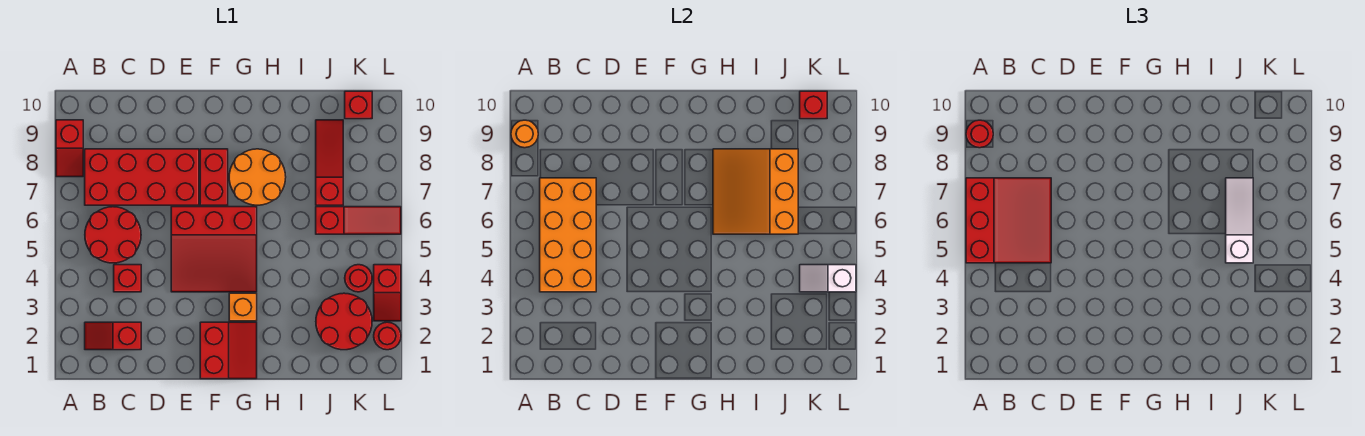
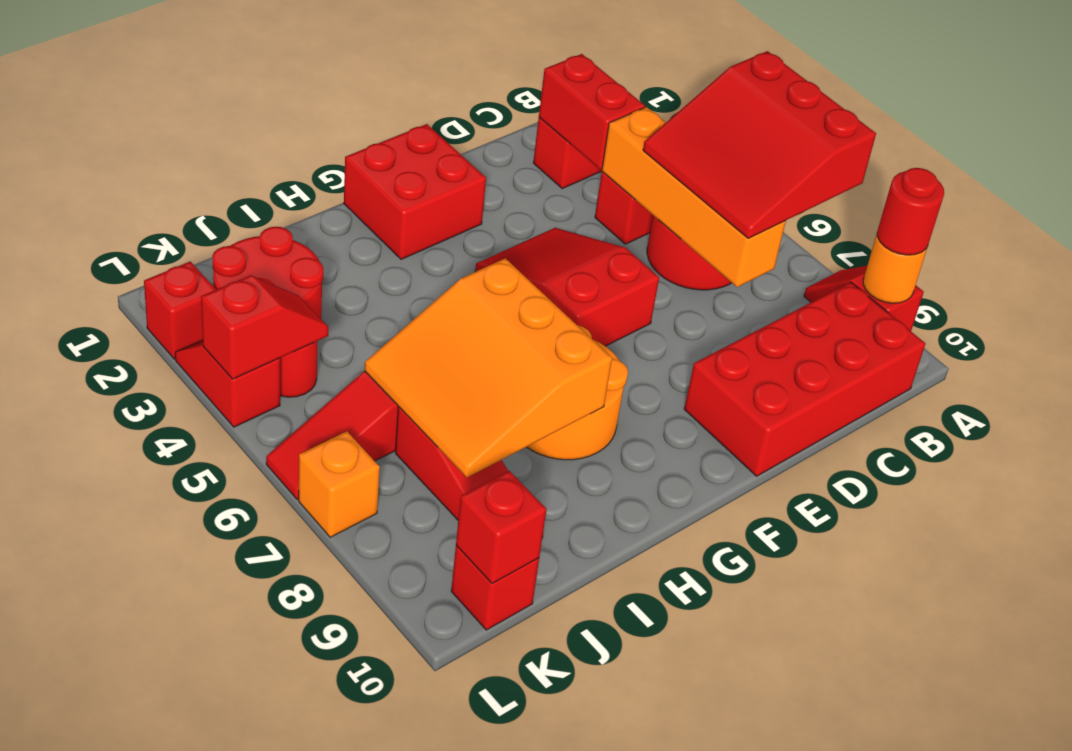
orange brick B4:C7 level 2 -> orange brick C4:C7 level 2
red brick B7:E8 level 1 -> red brick B9:E10 level 1
red slope E4:G6 level 1 top 6 -> red slope E4:F6 level 1 top 6
red slope F1:G2 level 1 top F -> red brick F1:G2 level 1
red brick F7:F8 level 1 -> red brick C2:C3 level 2
orange brick G3 level 1 -> orange brick L7 level 1
orange slope H6:J8 level 2 top J -> orange slope H6:J8 level 2 top H
white slope J5:J7 level 3 top 5 -> none
white slope K4:L4 level 2 top L -> red slope K4:L4 level 2 top L
red round brick L2 level 1 -> red brick L2 level 1

